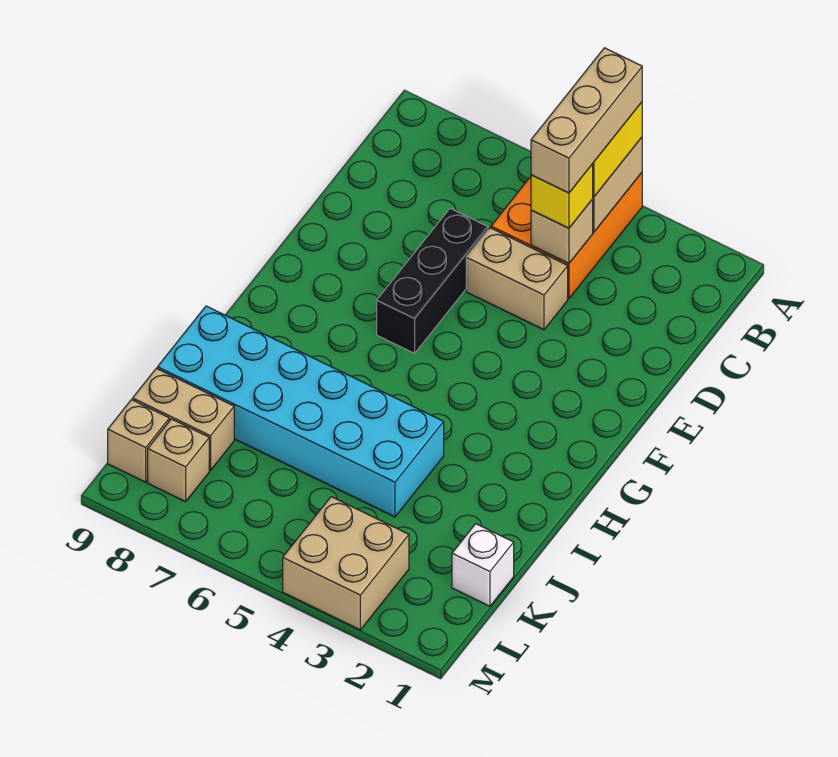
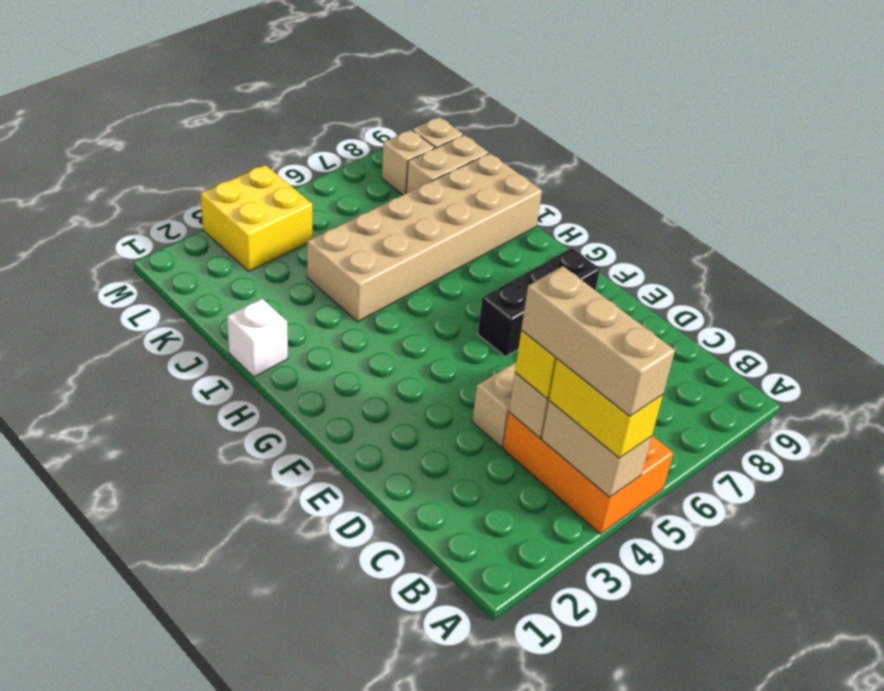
black brick D6:F6 level 1 -> black brick F6:F8 level 1
cyan brick I4:J9 level 1 -> tan brick I4:J9 level 1
white brick K1 level 1 -> white brick I1 level 1
tan brick L3:M4 level 1 -> yellow brick L3:M4 level 1

